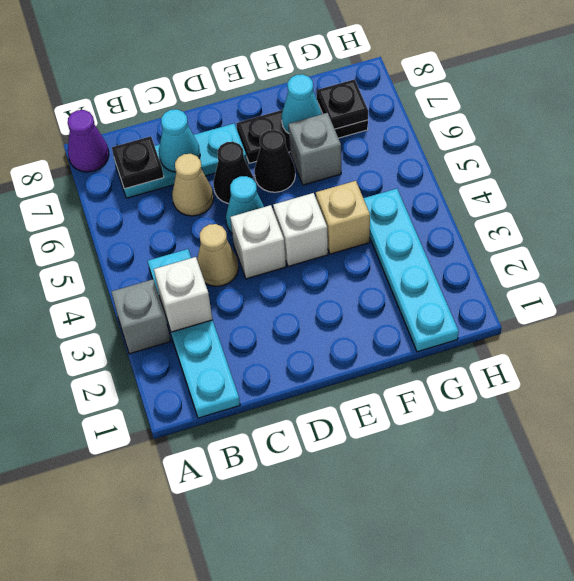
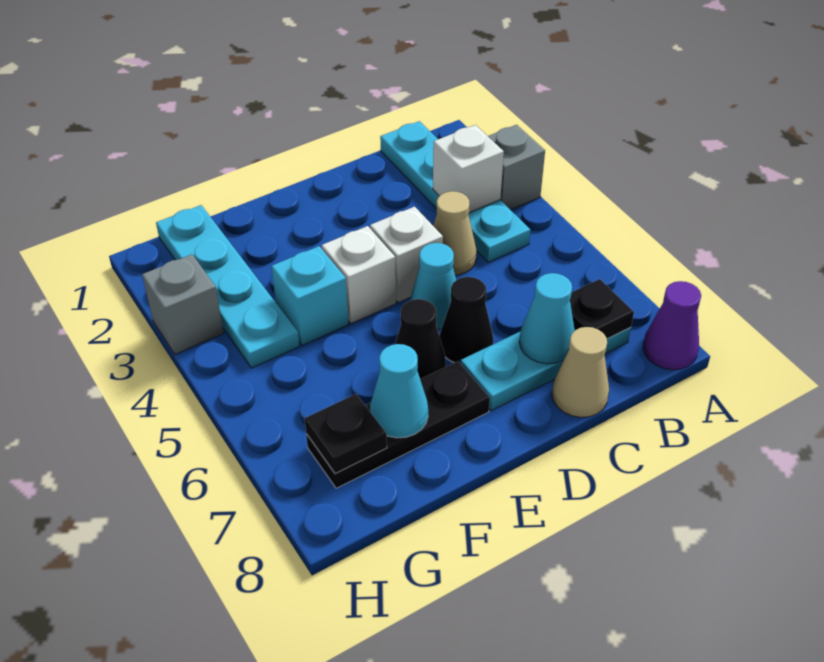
tan cone C6 level 1 -> tan cone C8 level 1
tan brick F4 level 1 -> cyan brick F4 level 1
grey brick F6 level 1 -> grey brick H3 level 1

